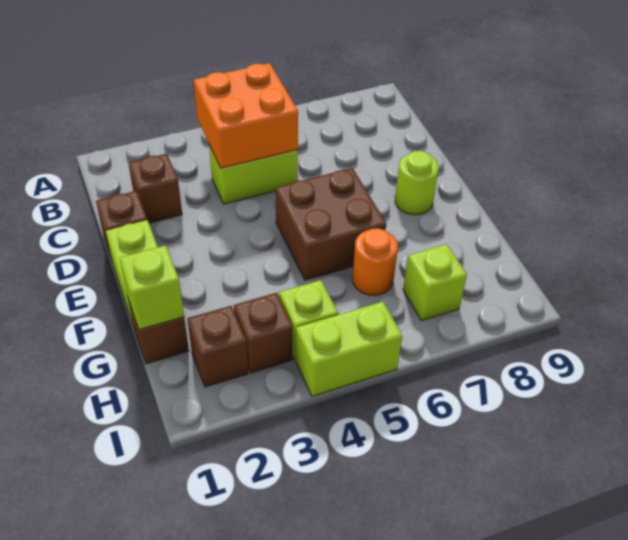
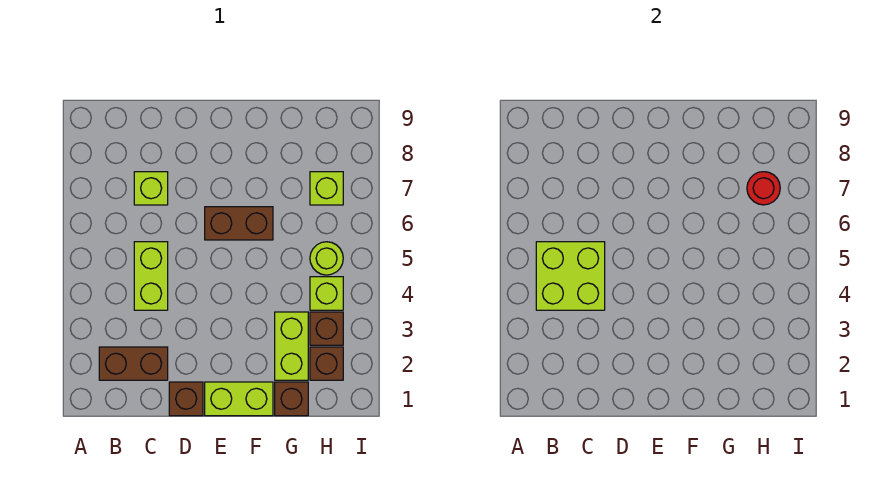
orange brick B4:C5 level 2 -> lime brick B4:C5 level 2
brown brick C2 level 1 -> brown brick B2:C2 level 1
brown brick E5:F6 level 1 -> brown brick E6:F6 level 1
lime round brick E8 level 1 -> lime round brick H5 level 1
lime brick G1 level 2 -> lime brick C7 level 1
orange round brick G6 level 1 -> none
none -> red round brick H7 level 2
lime brick I4:I5 level 1 -> lime brick G2:G3 level 1

